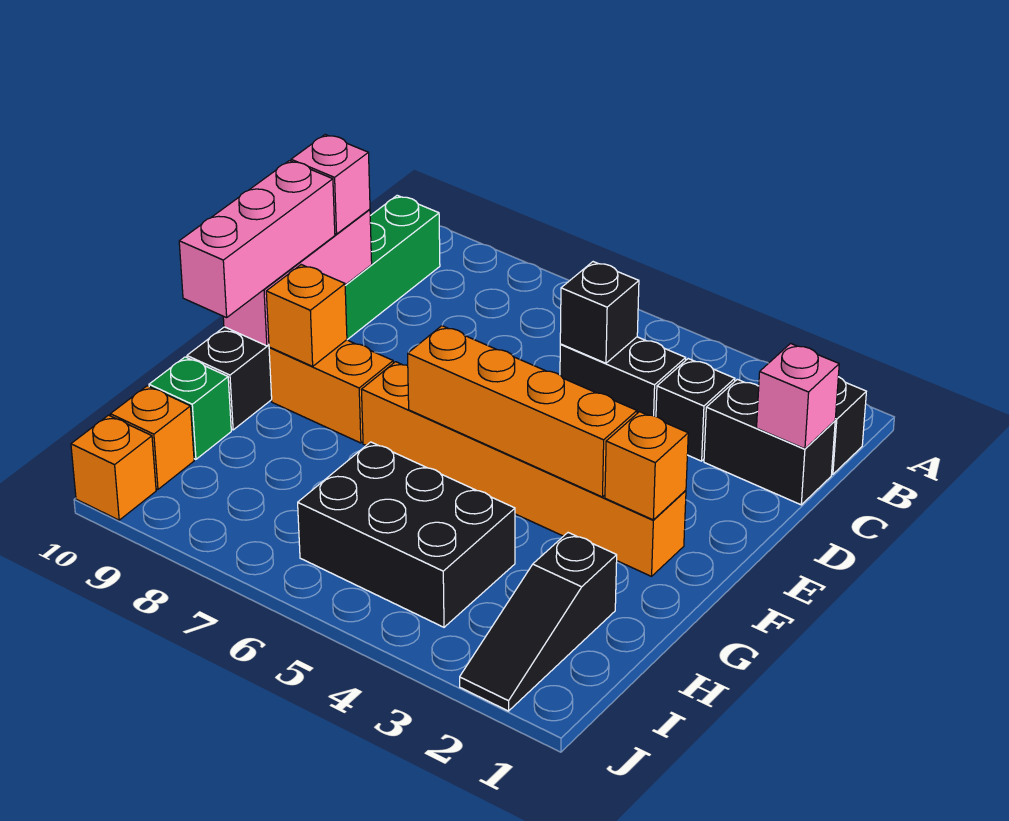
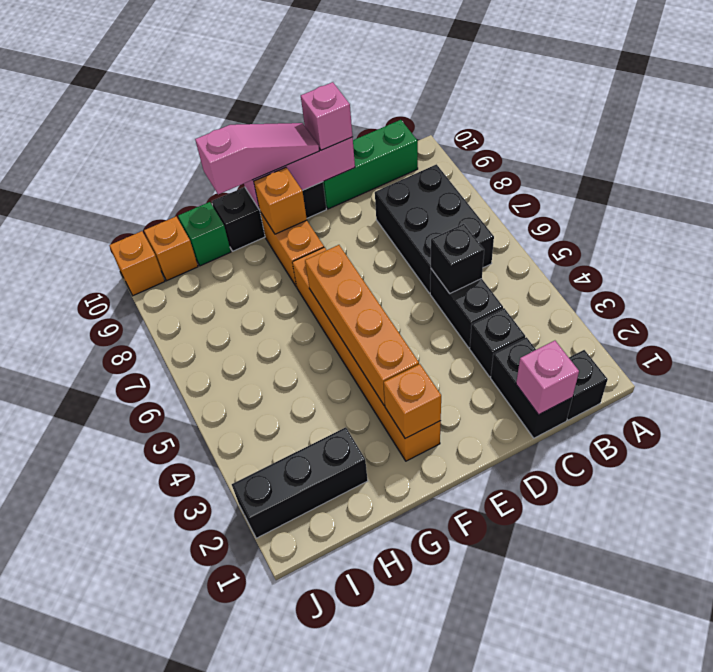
pink brick E10:G10 level 3 -> pink slope E10:G10 level 3 top G
black slope H2:J2 level 1 top H -> black brick H2:J2 level 1
black brick H4:I6 level 1 -> black brick B6:C8 level 1

